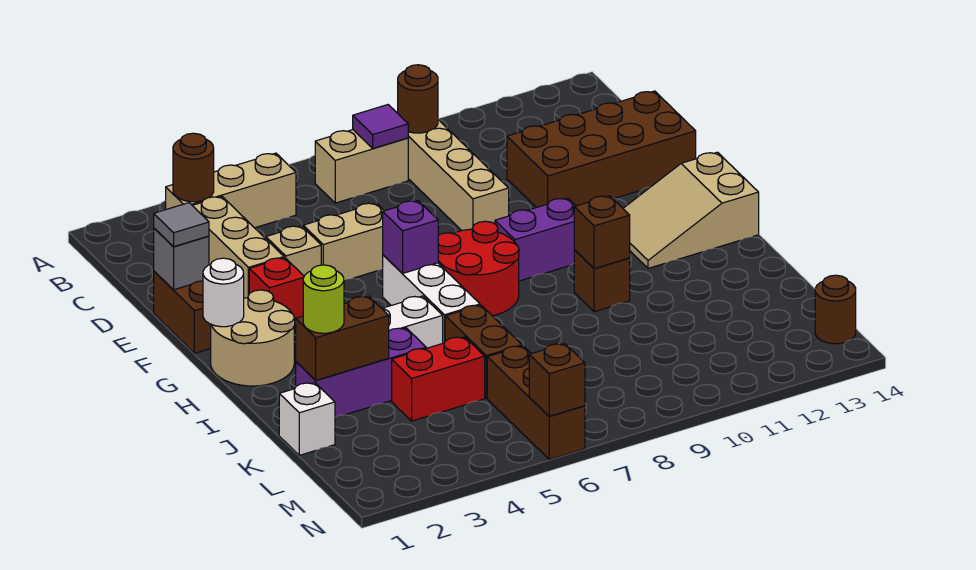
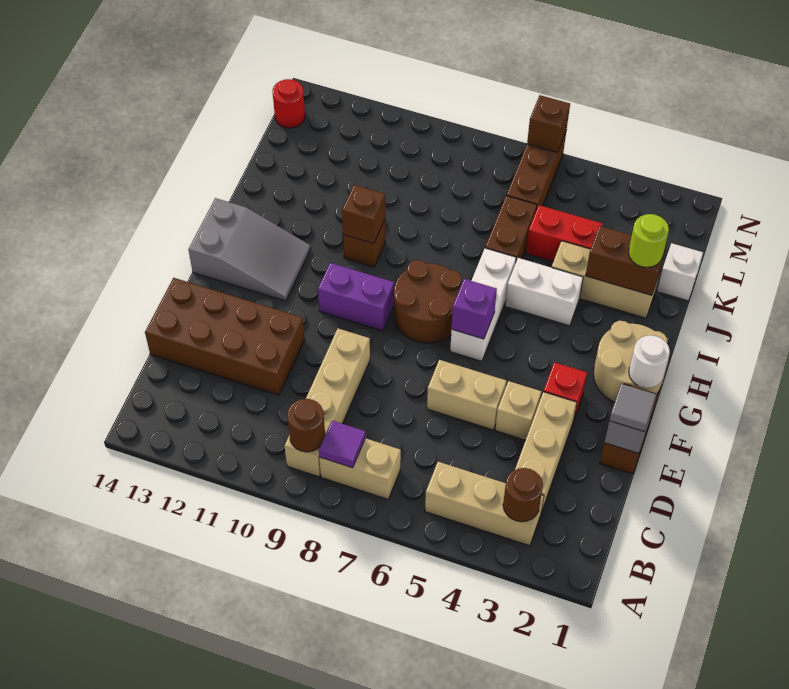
red round brick G7:H8 level 1 -> brown round brick G7:H8 level 1
tan slope G12:H14 level 1 top 14 -> grey slope G12:H14 level 1 top 14
purple brick J2:J4 level 1 -> tan brick J2:J4 level 1
brown round brick M14 level 1 -> red round brick M14 level 1

